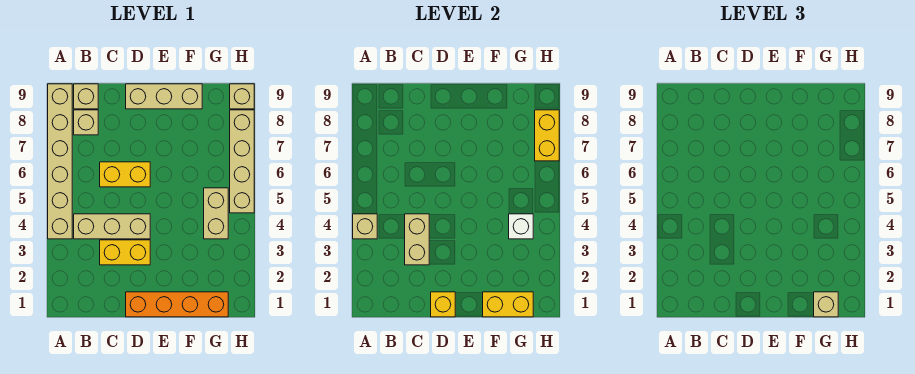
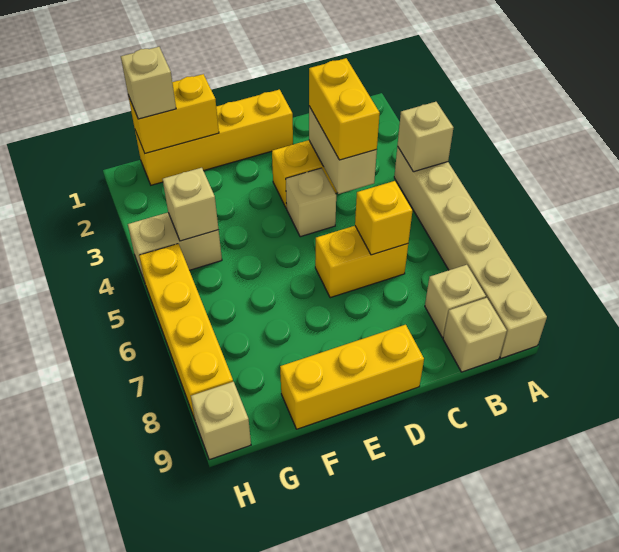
tan brick B4:D4 level 1 -> tan brick D4 level 1
orange brick D1:G1 level 1 -> yellow brick D1:G1 level 1
yellow brick D1 level 2 -> yellow brick C6 level 2
tan brick D9:F9 level 1 -> yellow brick D9:F9 level 1
tan brick G4:G5 level 1 -> tan brick G4:H4 level 1
white brick G4 level 2 -> tan brick G4 level 2
tan brick H5:H8 level 1 -> yellow brick H5:H8 level 1
yellow brick H7:H8 level 2 -> yellow brick C3:C4 level 3

